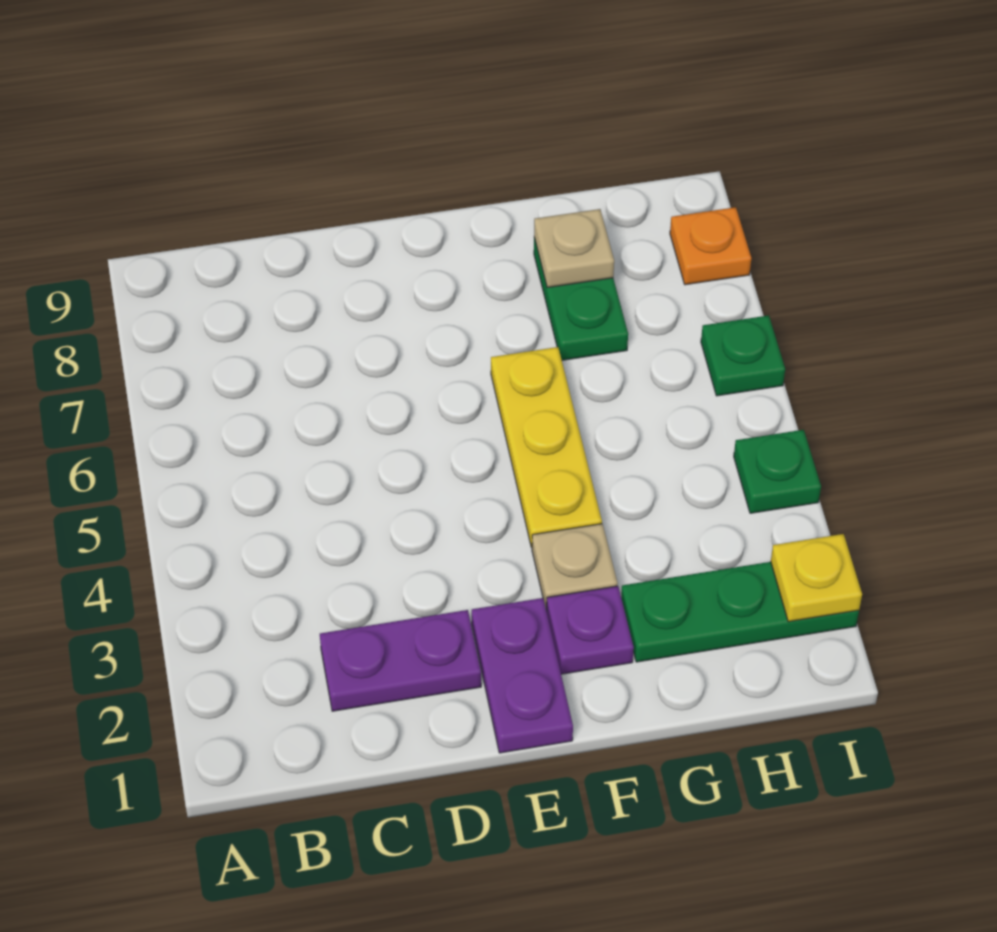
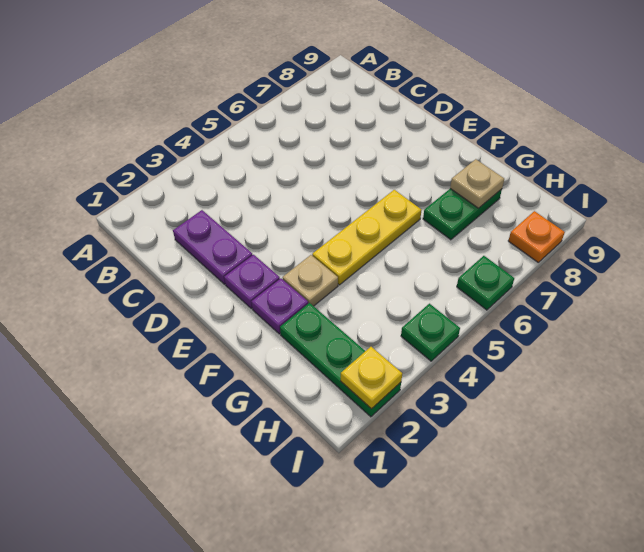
purple plate E1:E2 level 1 -> purple plate E2 level 1

